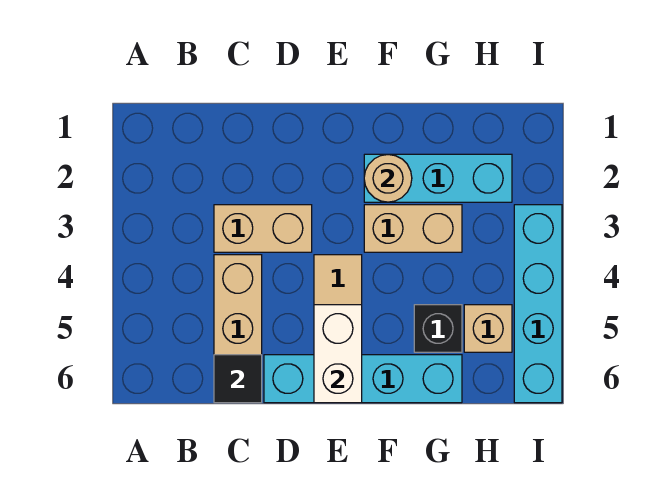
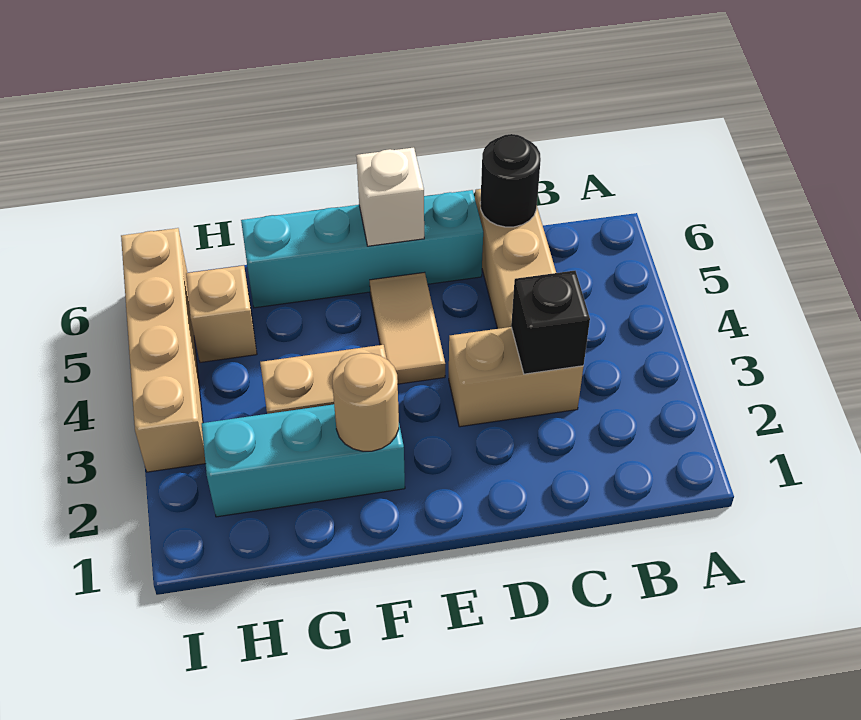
black tile C6 level 2 -> black round brick C6 level 2
white brick E5:E6 level 2 -> white brick E6 level 2
black brick G5 level 1 -> black brick C3 level 2
cyan brick I3:I6 level 1 -> tan brick I3:I6 level 1

